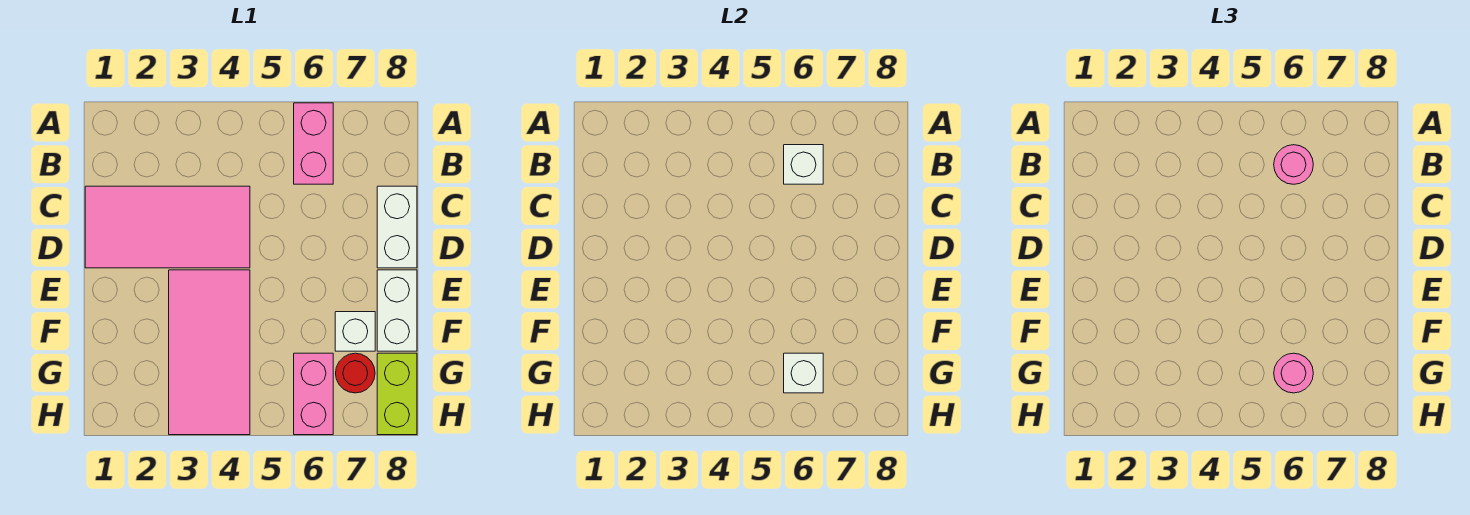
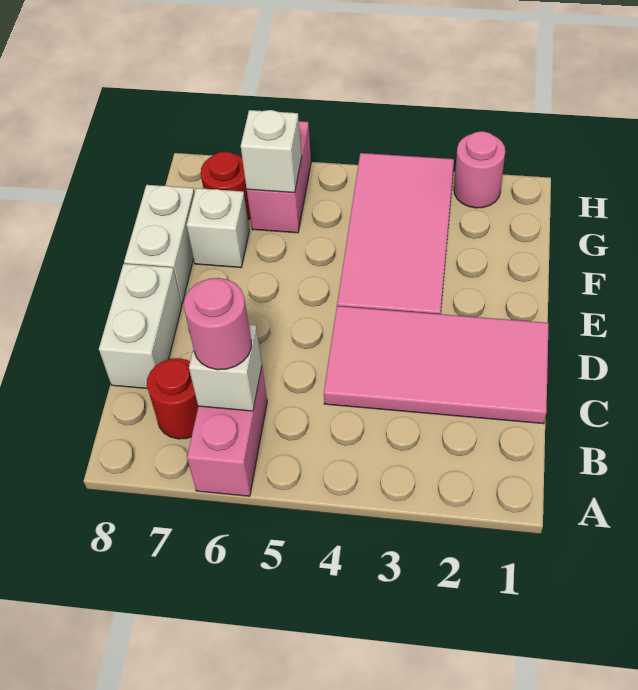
none -> red round brick B7 level 1
pink round brick G6 level 3 -> pink round brick H2 level 1
lime brick G8:H8 level 1 -> none

